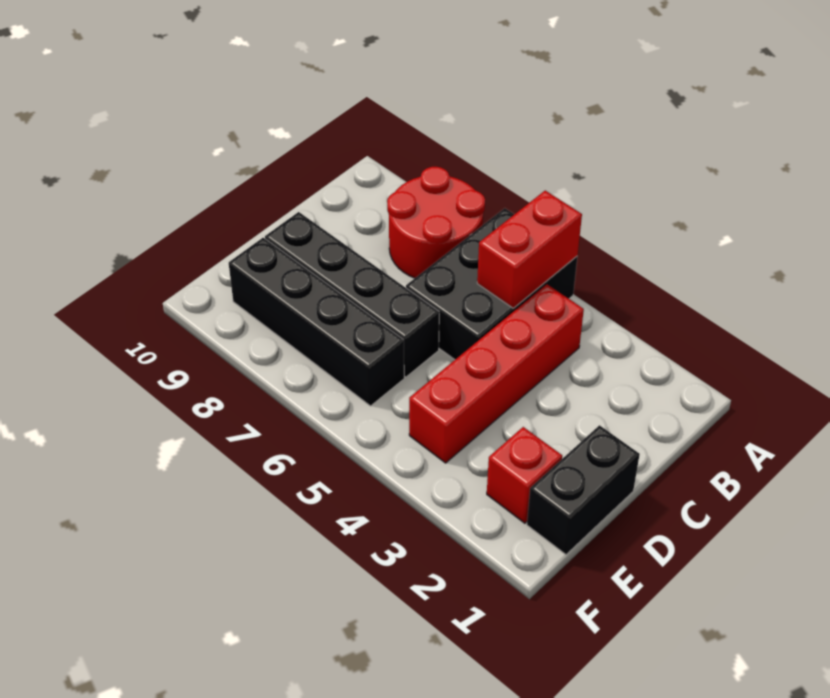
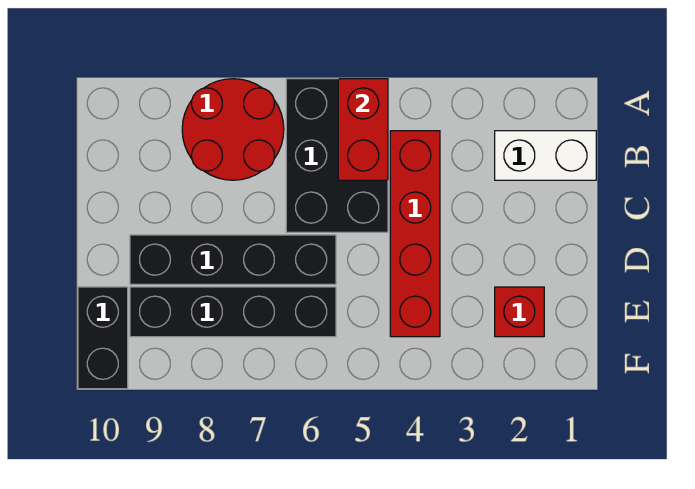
none -> white brick B1:B2 level 1
black brick D1:E1 level 1 -> black brick E10:F10 level 1

